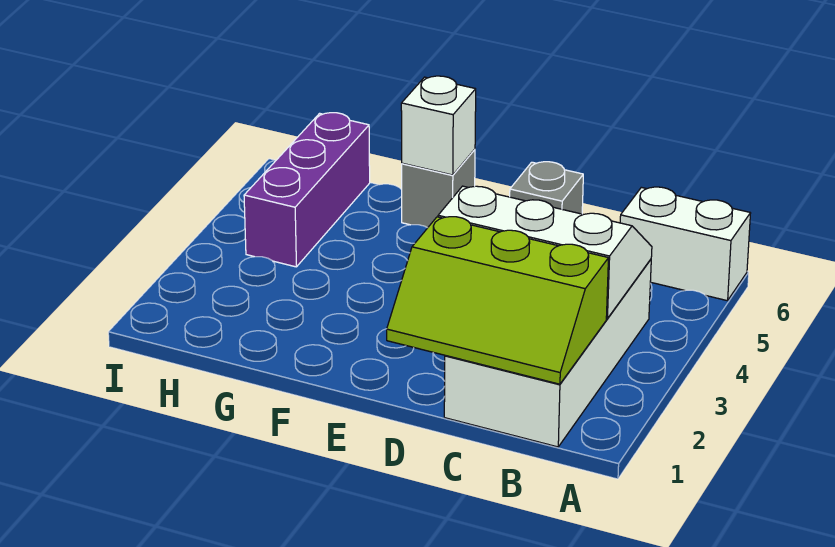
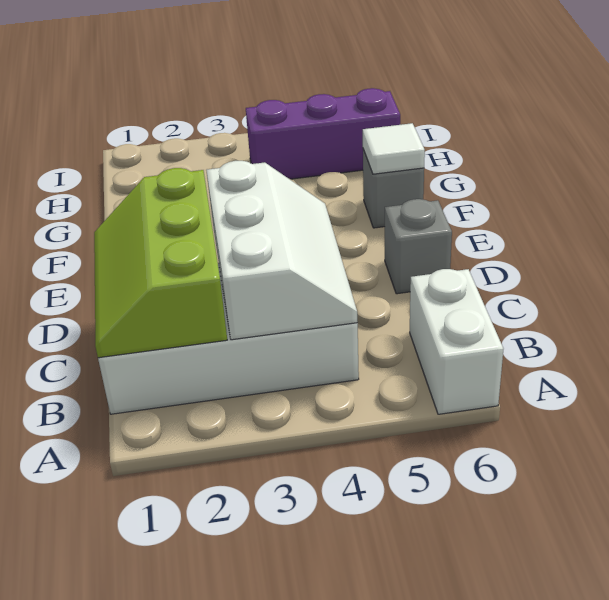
white brick F6 level 2 -> white tile F6 level 2

